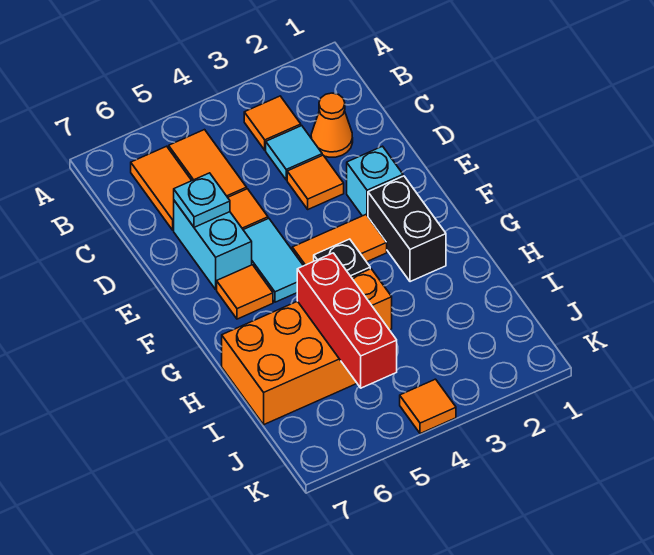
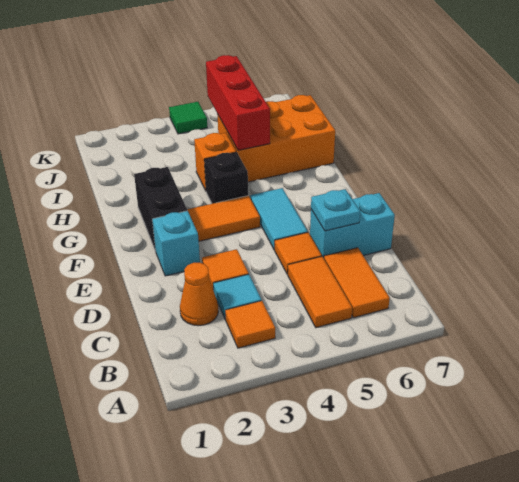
cyan brick D6:E6 level 1 -> cyan brick D6:D7 level 1
orange tile F6 level 1 -> none
orange tile K4 level 1 -> green tile K4 level 1

